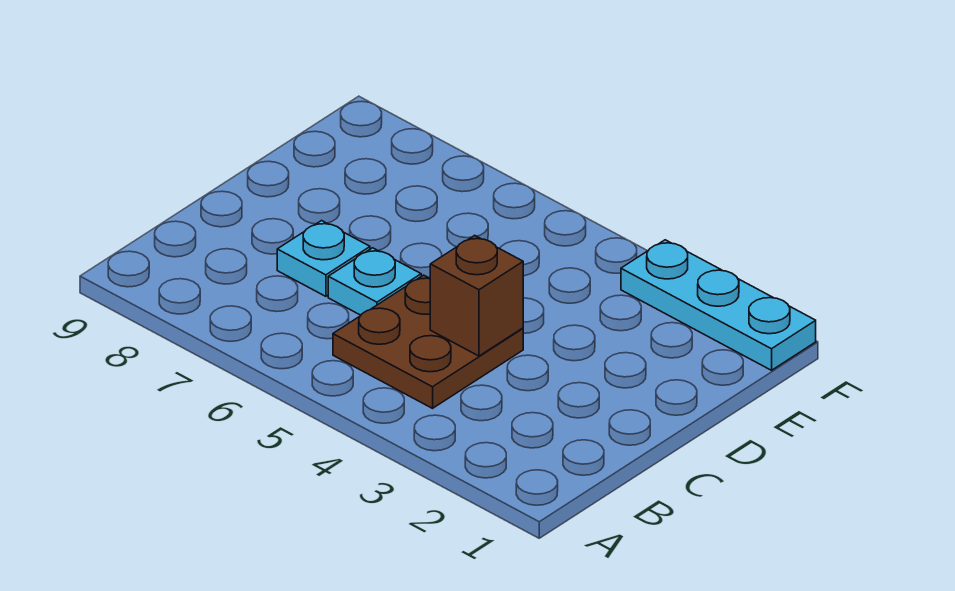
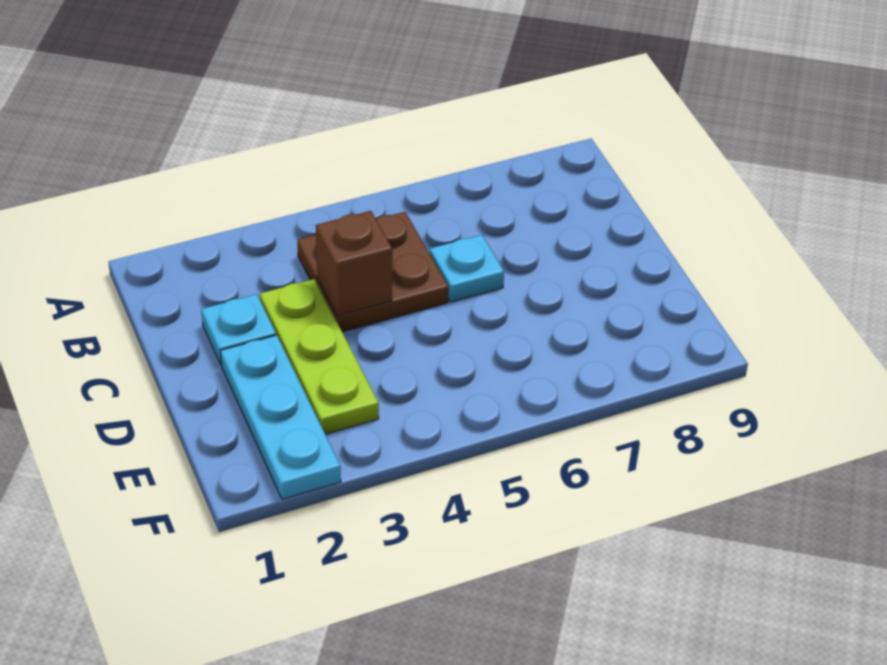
none -> lime plate C3:E3 level 1
cyan plate C7 level 1 -> cyan plate C2 level 1
cyan plate F1:F3 level 1 -> cyan plate D2:F2 level 1

